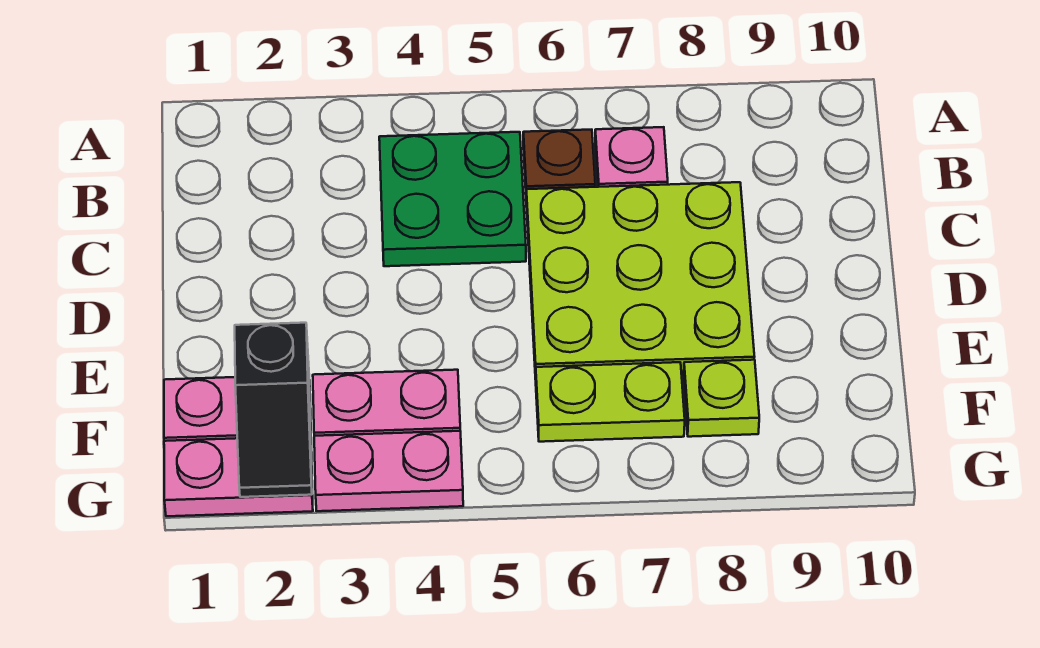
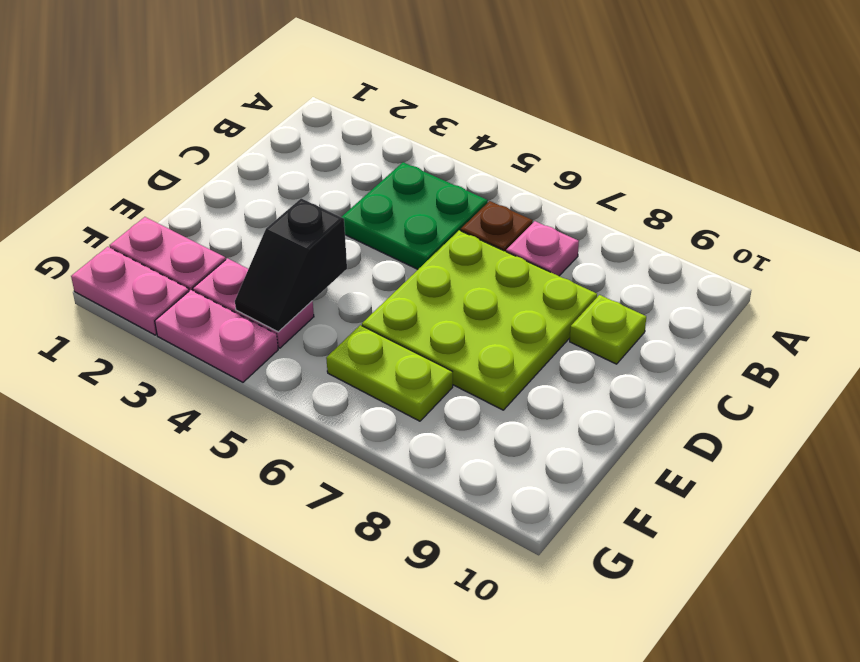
black slope F2:G2 level 2 top F -> black slope E4:F4 level 2 top E
lime plate F8 level 1 -> lime plate C9 level 1

